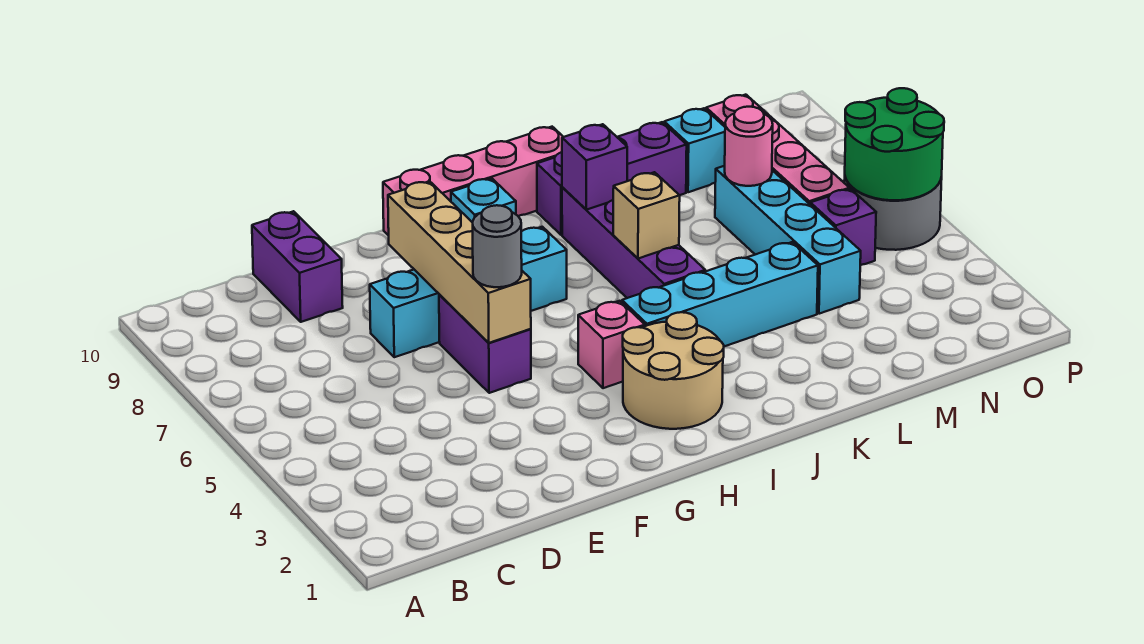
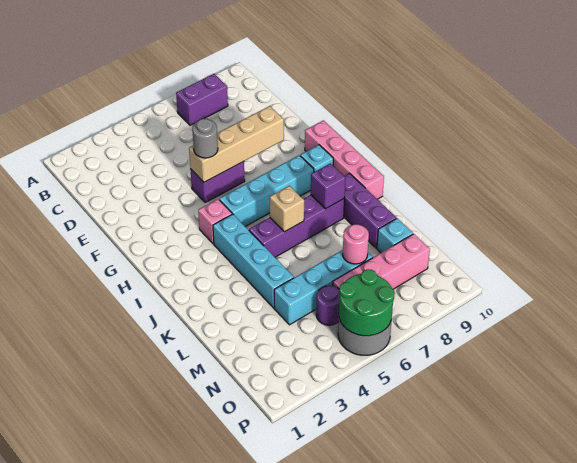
purple brick D9:D10 level 1 -> purple brick B7:B8 level 1
cyan brick E7:H7 level 1 -> cyan brick H5:H8 level 1
tan round brick H2:I3 level 1 -> none
purple brick N5 level 1 -> purple round brick N5 level 1

